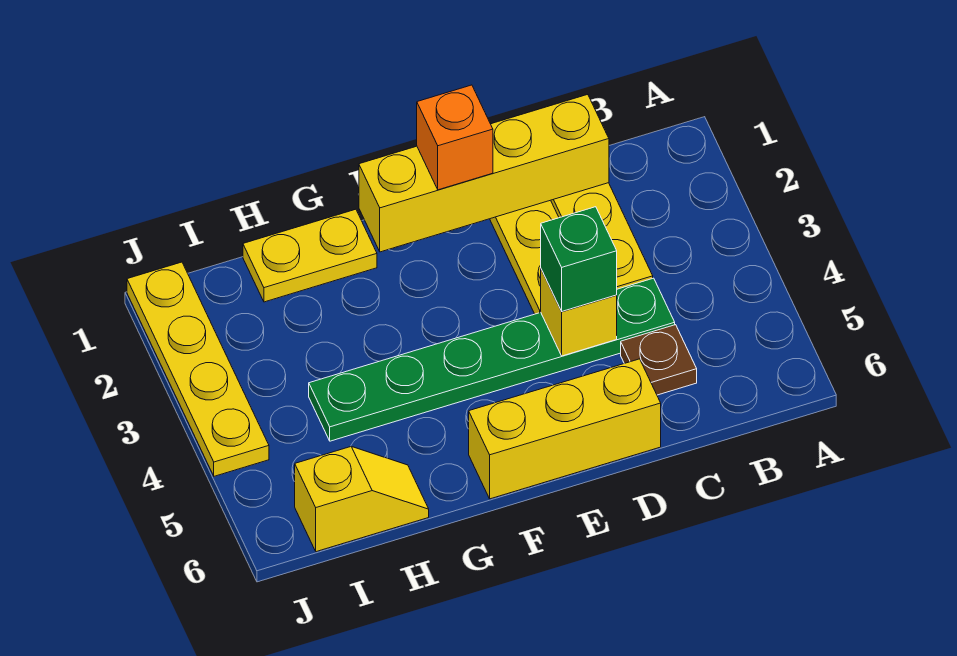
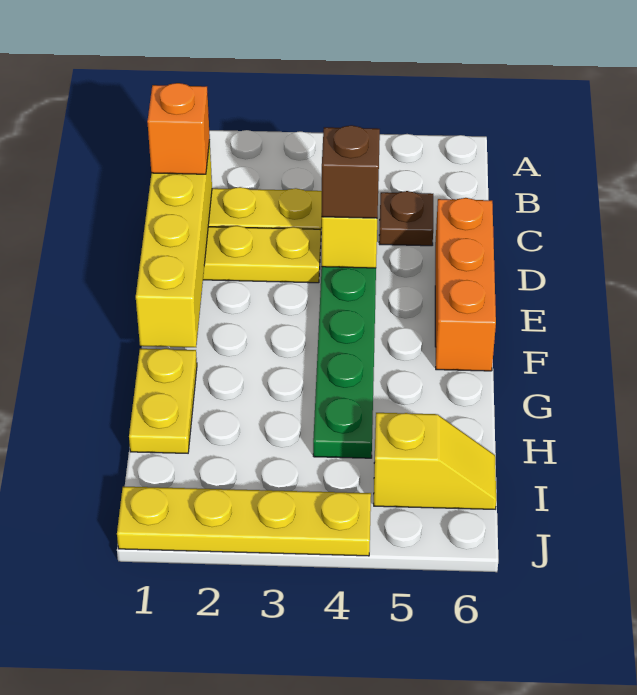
green brick D4 level 3 -> brown brick D4 level 3
yellow brick D6:F6 level 1 -> orange brick D6:F6 level 1
orange brick E1 level 3 -> orange brick C1 level 3
yellow slope H6:I6 level 1 top I -> yellow slope I5:I6 level 1 top 5

